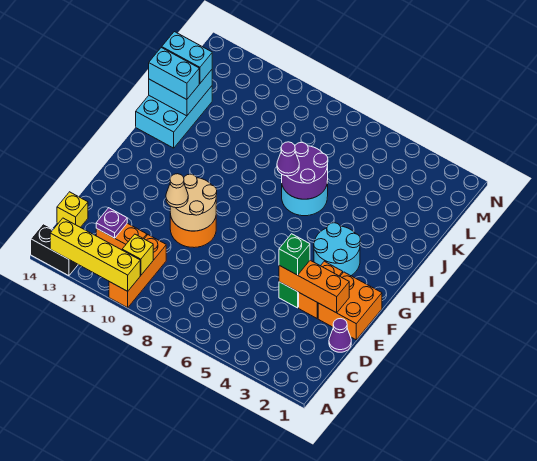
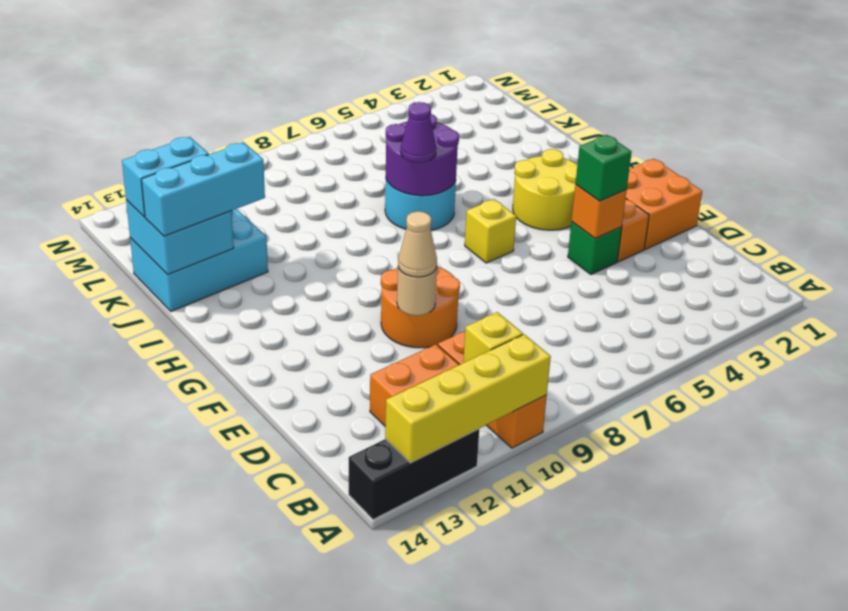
black brick A13:A14 level 1 -> black brick A12:A14 level 1
purple plate C12 level 2 -> none
yellow brick C14 level 1 -> yellow brick G6 level 1
purple cone D1 level 1 -> none
orange brick E2:E4 level 2 -> orange brick E4 level 2
tan round brick E9:F10 level 2 -> tan round brick E10 level 2
cyan round brick G3:H4 level 1 -> yellow round brick G3:H4 level 1
cyan brick I13:K14 level 1 -> cyan brick J12:K14 level 1
cyan brick J13:J14 level 3 -> cyan brick J12:J14 level 3

